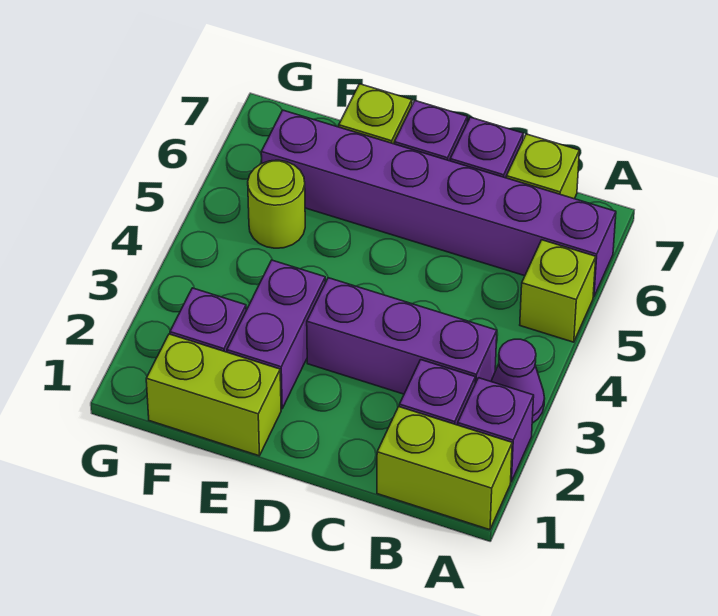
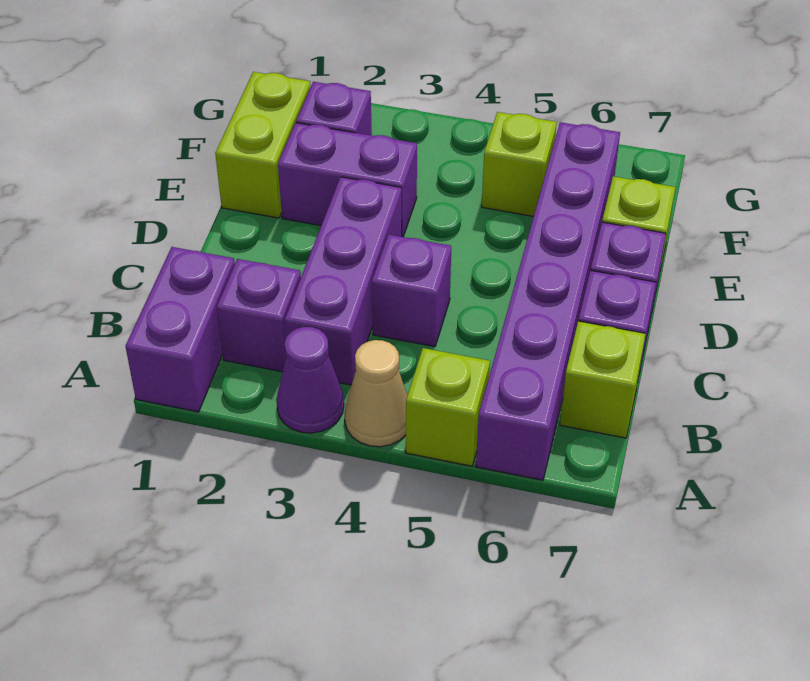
lime brick A1:B1 level 1 -> purple brick A1:B1 level 1
purple brick A2 level 1 -> purple brick C4 level 1
none -> tan cone A4 level 1
lime round brick F5 level 1 -> lime brick F5 level 1

